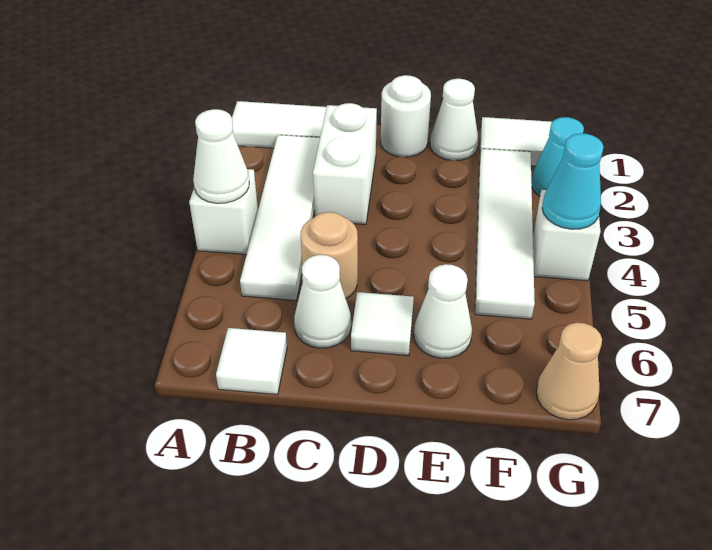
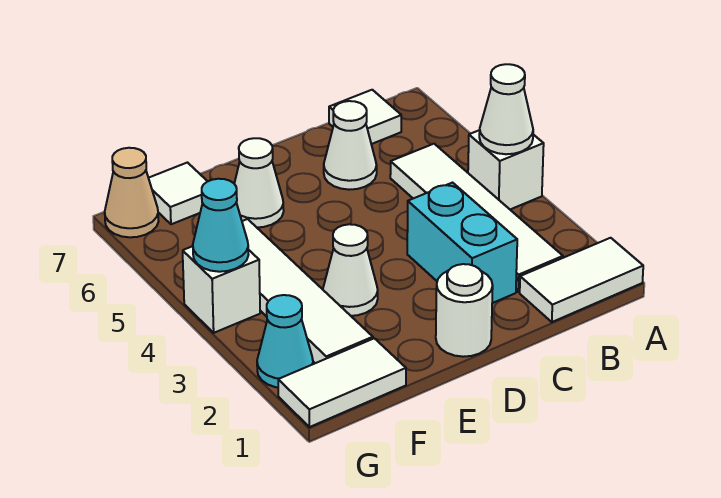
white brick C2:C3 level 1 -> cyan brick C2:C3 level 1
tan round brick C5 level 1 -> none
white tile D6 level 1 -> white tile F7 level 1
white cone E1 level 1 -> white cone E3 level 1

